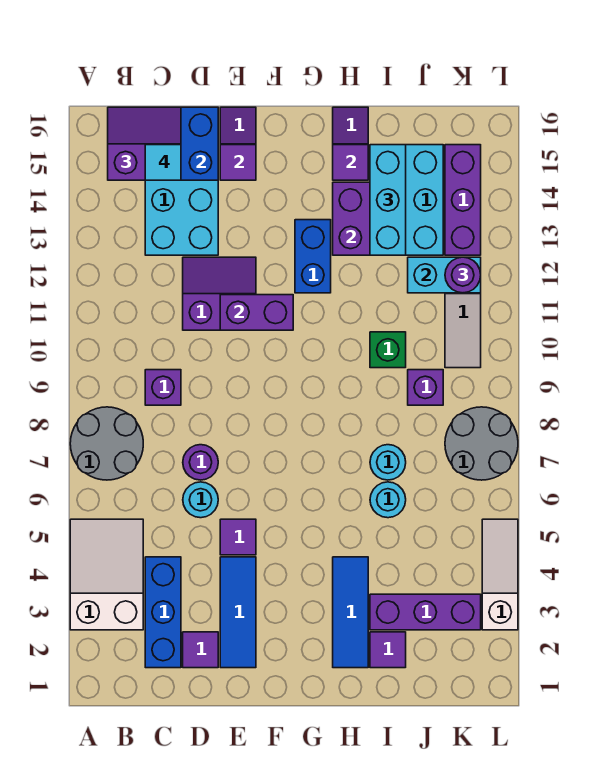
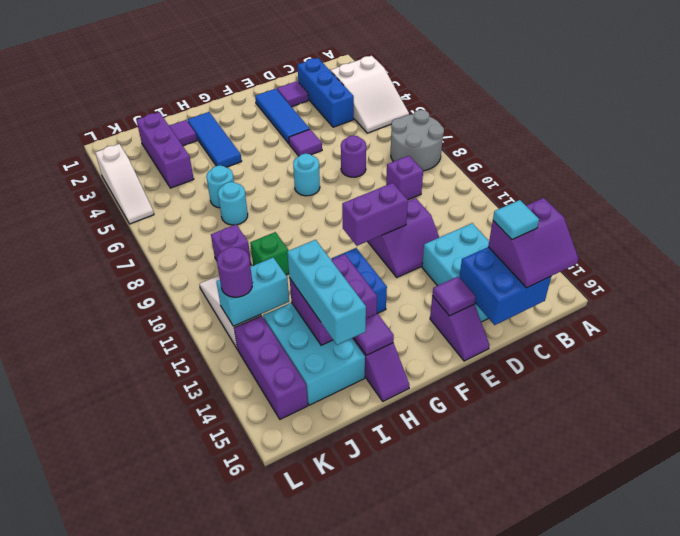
cyan round brick D6 level 1 -> cyan round brick F7 level 1
purple brick I3:K3 level 1 -> purple brick J2:J4 level 1
grey round brick K7:L8 level 1 -> none

